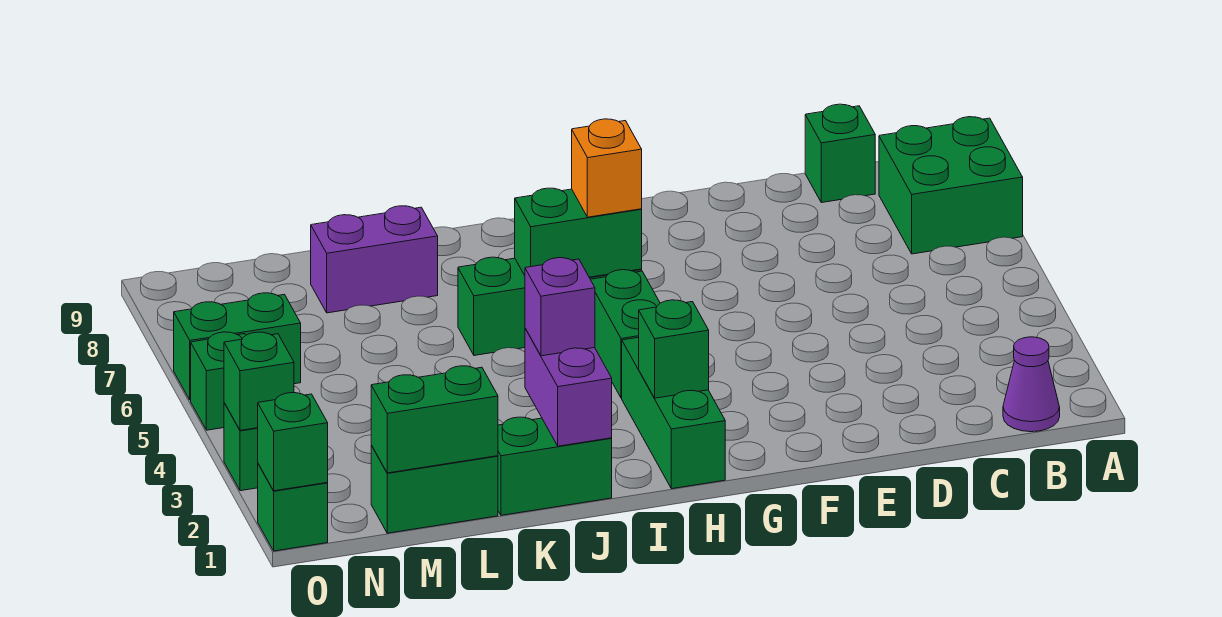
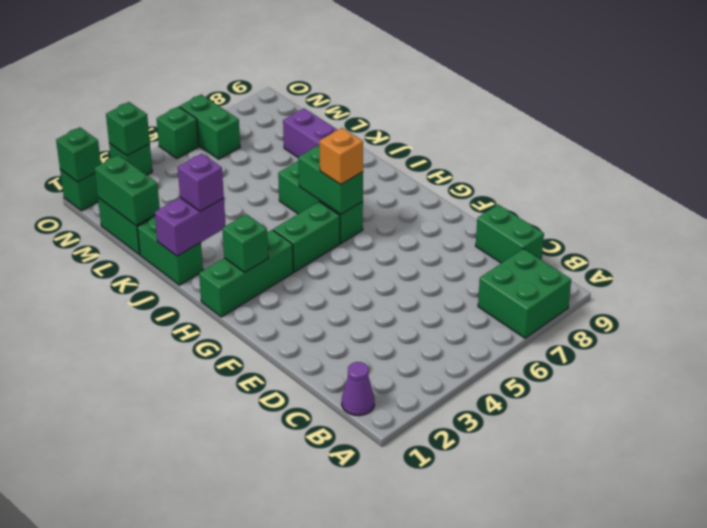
green brick C9 level 1 -> green brick C9:D9 level 1

